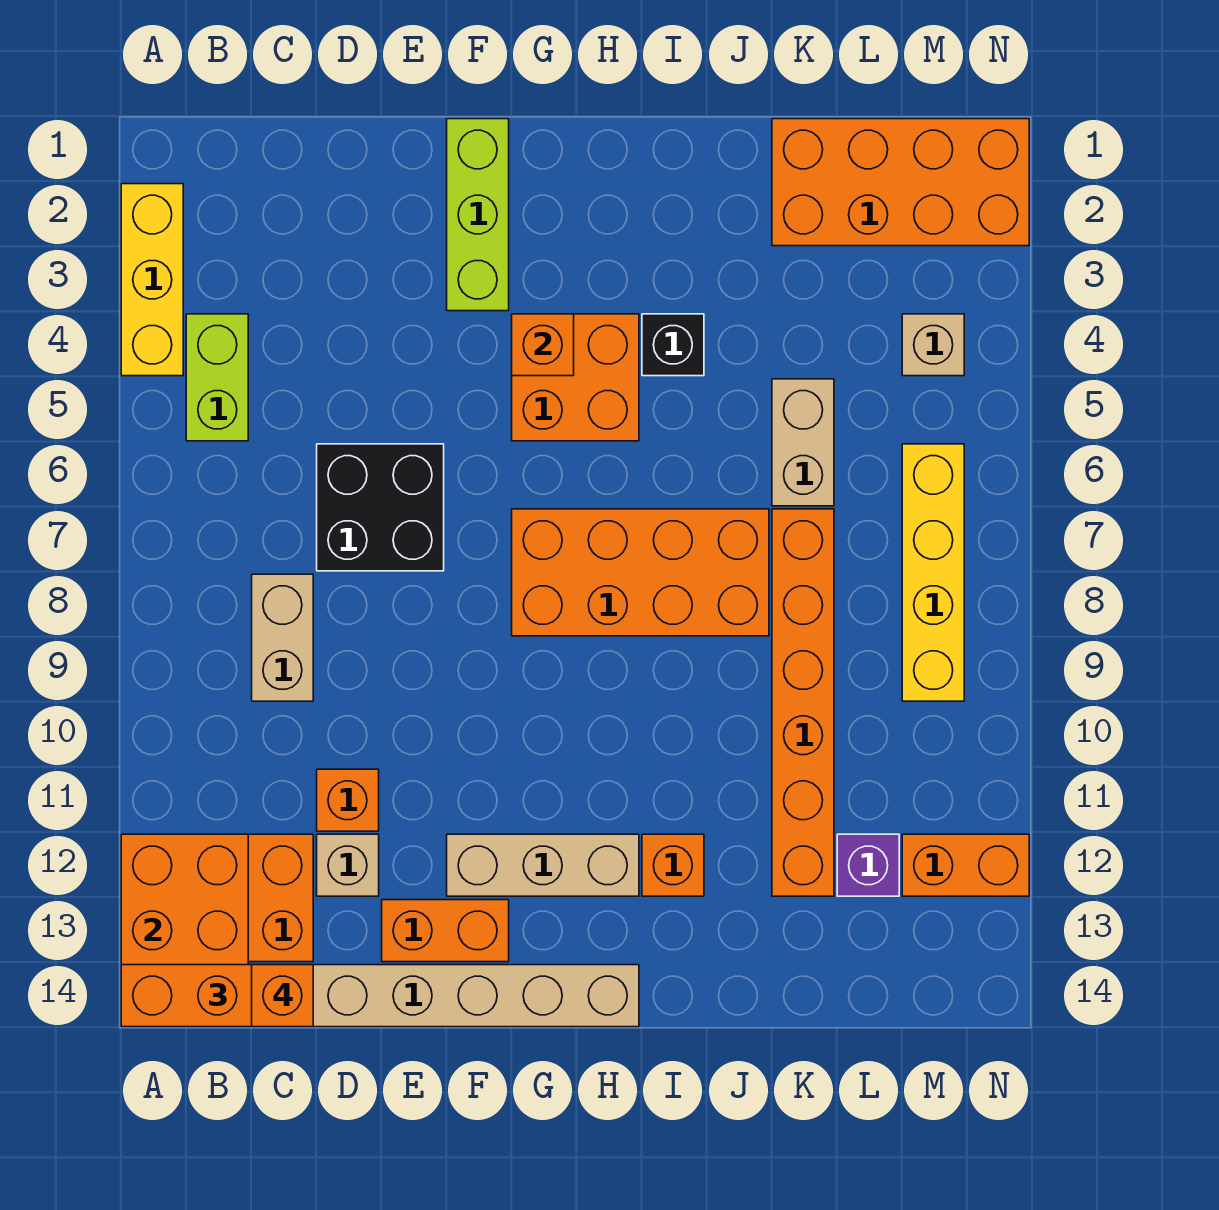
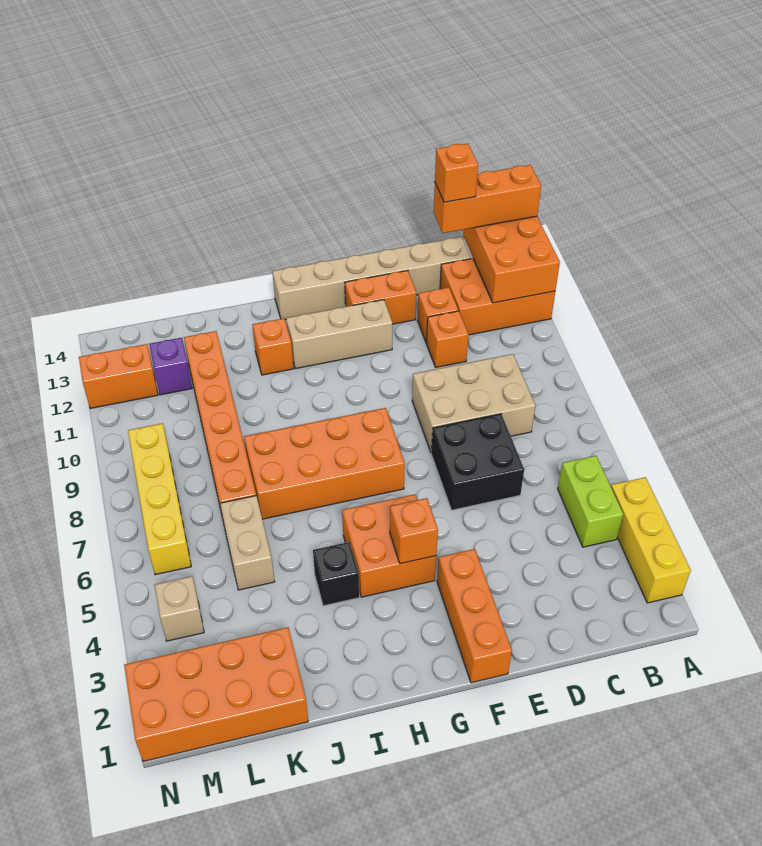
tan brick C8:C9 level 1 -> tan brick C8:E9 level 1
tan brick D12 level 1 -> orange brick D12 level 1
lime brick F1:F3 level 1 -> orange brick F1:F3 level 1

